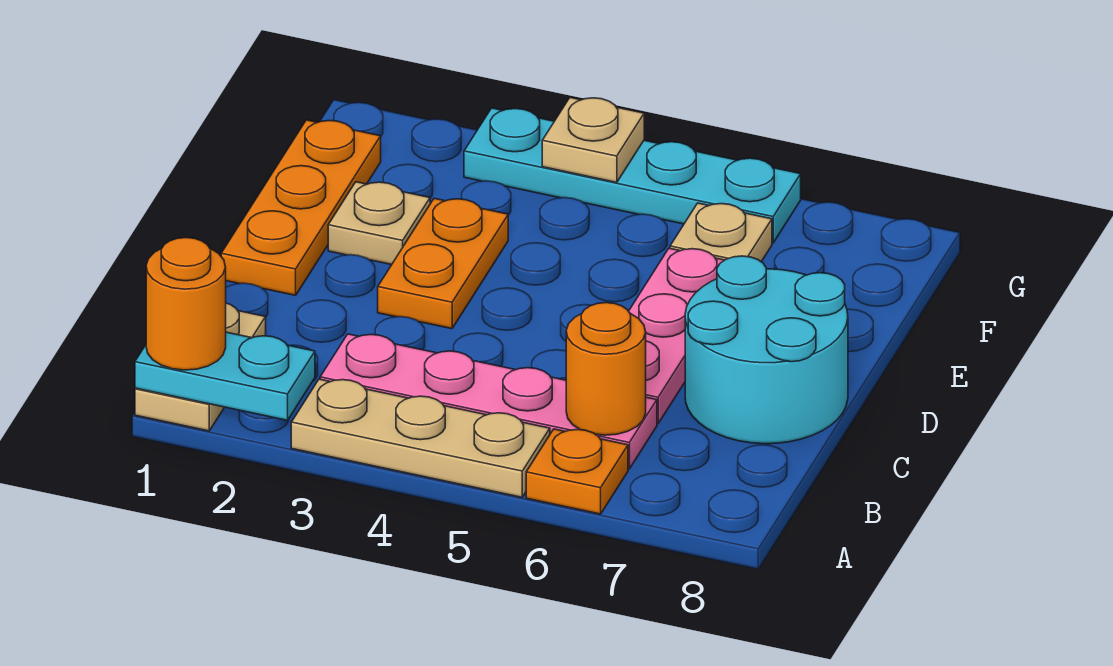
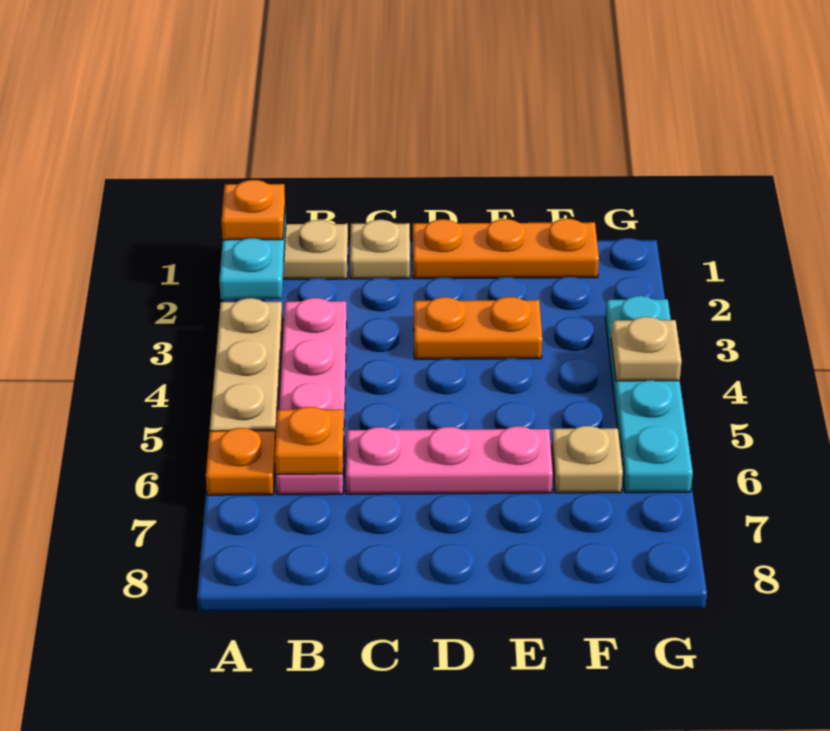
orange round brick A1 level 3 -> orange plate A1 level 3
orange round brick B6 level 2 -> orange plate B6 level 2
cyan round brick C7:D8 level 1 -> none
tan plate E2 level 1 -> tan plate C1 level 1

